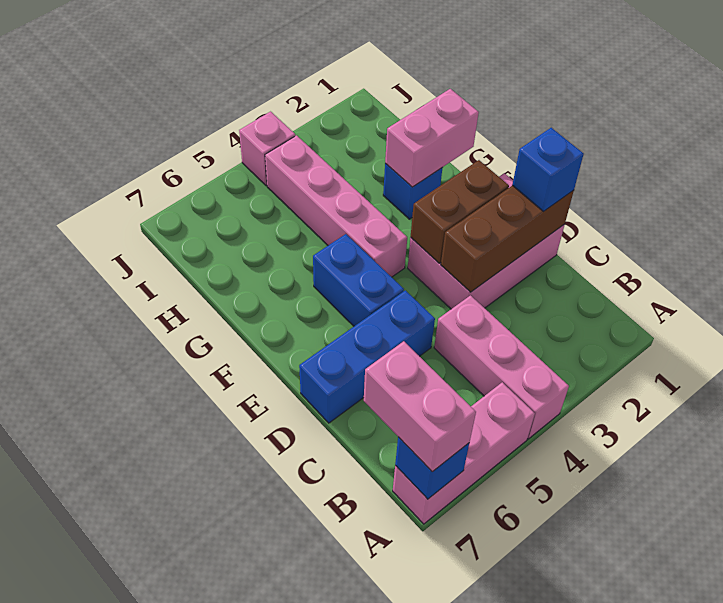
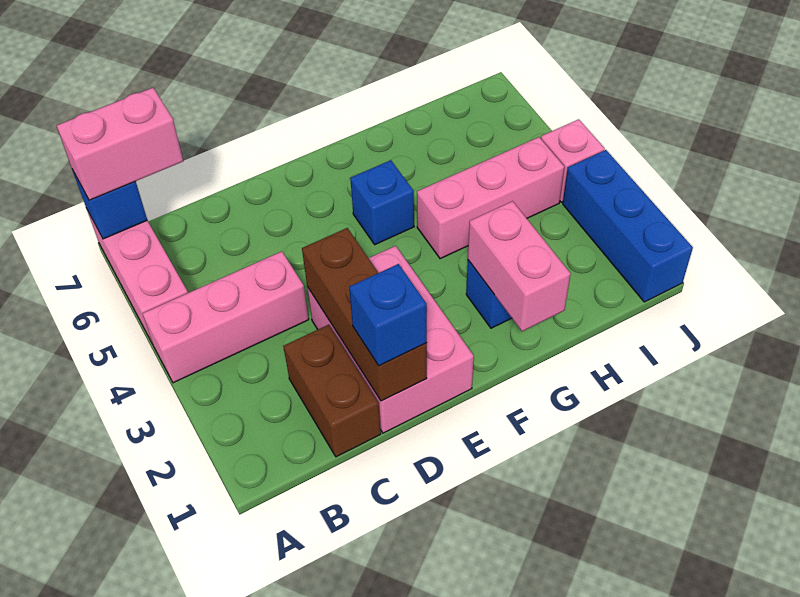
blue brick D5:D7 level 1 -> blue brick J1:J3 level 1
brown brick E2:E3 level 2 -> brown brick C1:C2 level 1
blue brick E5:F5 level 1 -> blue brick F5 level 1
pink brick F4:I4 level 1 -> pink brick G4:I4 level 1

